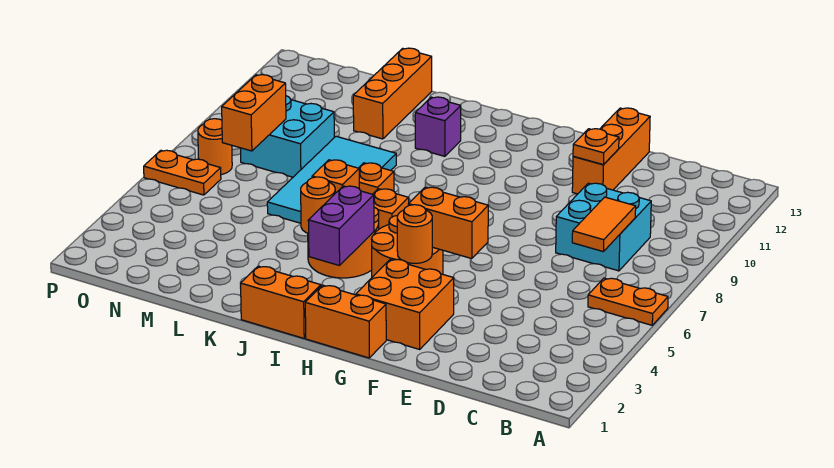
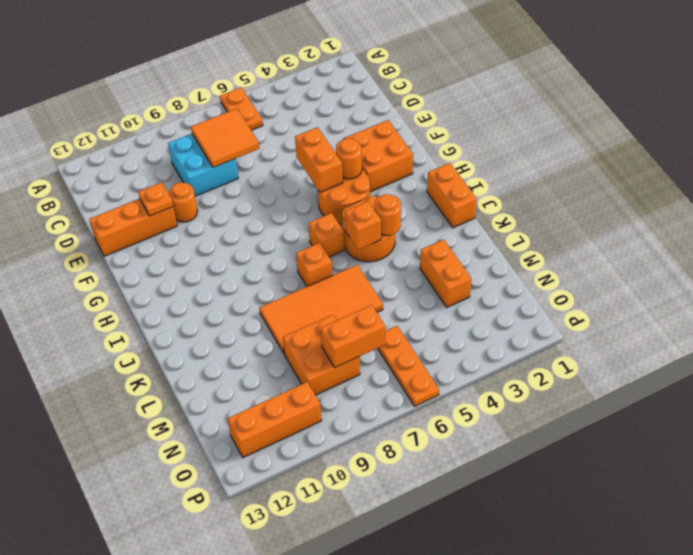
orange tile C7:C8 level 2 -> orange tile C7:D8 level 2
orange brick G1:H1 level 1 -> orange brick L3:M3 level 1
purple brick I3:I4 level 2 -> none
purple brick J11 level 1 -> none
cyan tile K6:L9 level 1 -> orange tile K6:L9 level 1
orange brick L11:L13 level 1 -> orange brick O10:O12 level 1
cyan brick M8:N9 level 1 -> orange brick M8:N9 level 1
orange plate O6:P6 level 1 -> orange plate N6:P6 level 1
orange round brick O7 level 1 -> orange round brick E10 level 1

